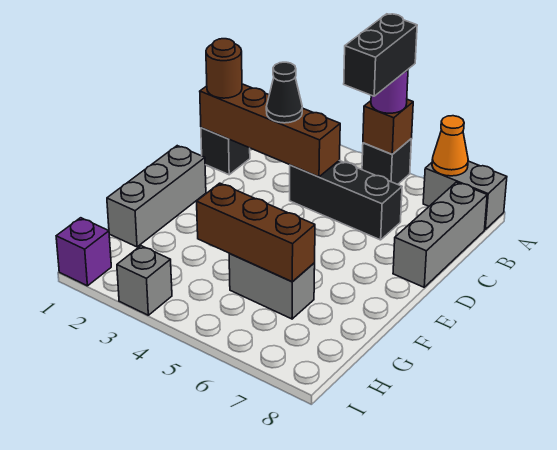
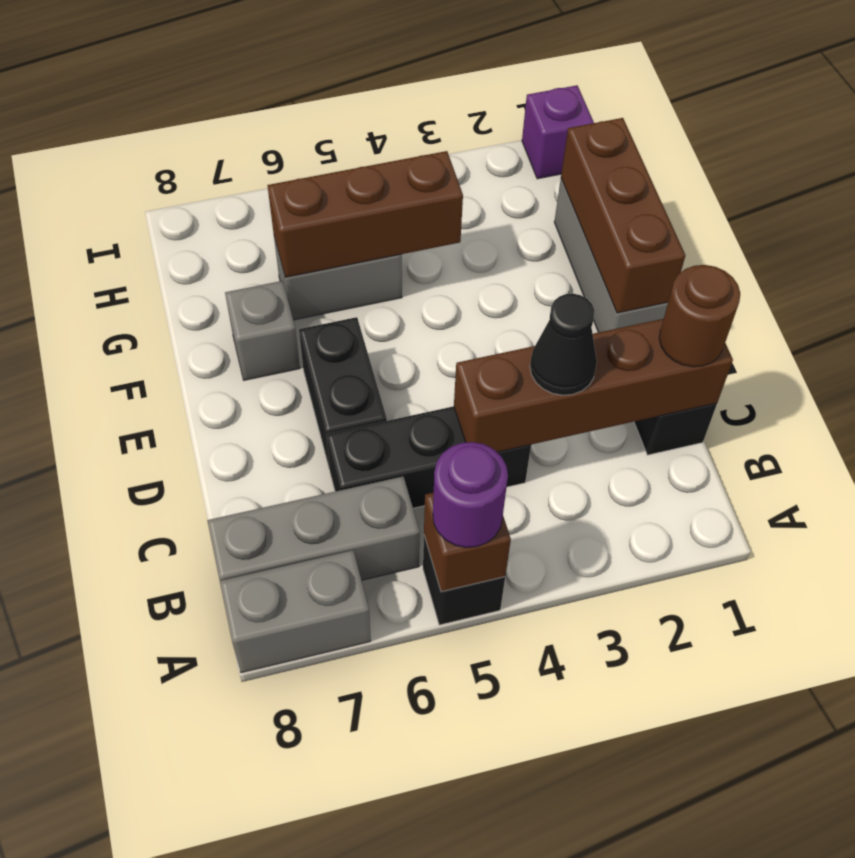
black brick A5:B5 level 4 -> black brick D6:E6 level 1
orange cone A7 level 2 -> none
grey brick B8:D8 level 1 -> grey brick B6:B8 level 1
none -> brown brick E1:G1 level 2
grey brick I3 level 1 -> grey brick F7 level 1

